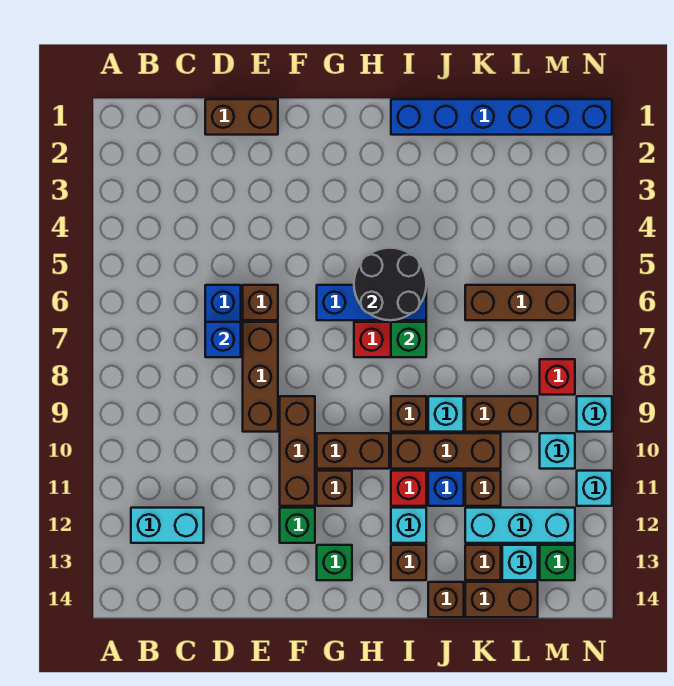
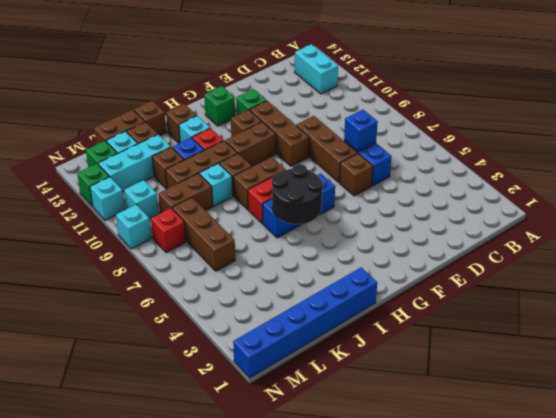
cyan brick B12:C12 level 1 -> cyan brick B12:B13 level 1
brown brick D1:E1 level 1 -> brown brick H8:I8 level 1
green brick I7 level 2 -> green brick N12 level 1
brown brick K6:M6 level 1 -> brown brick L6:L8 level 1

